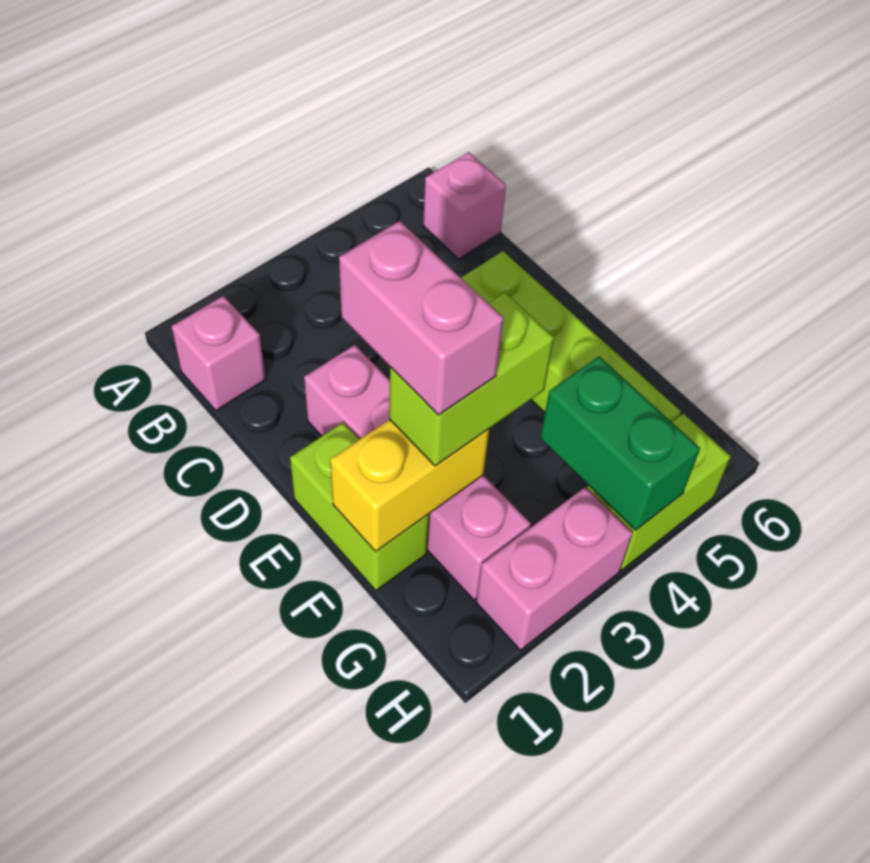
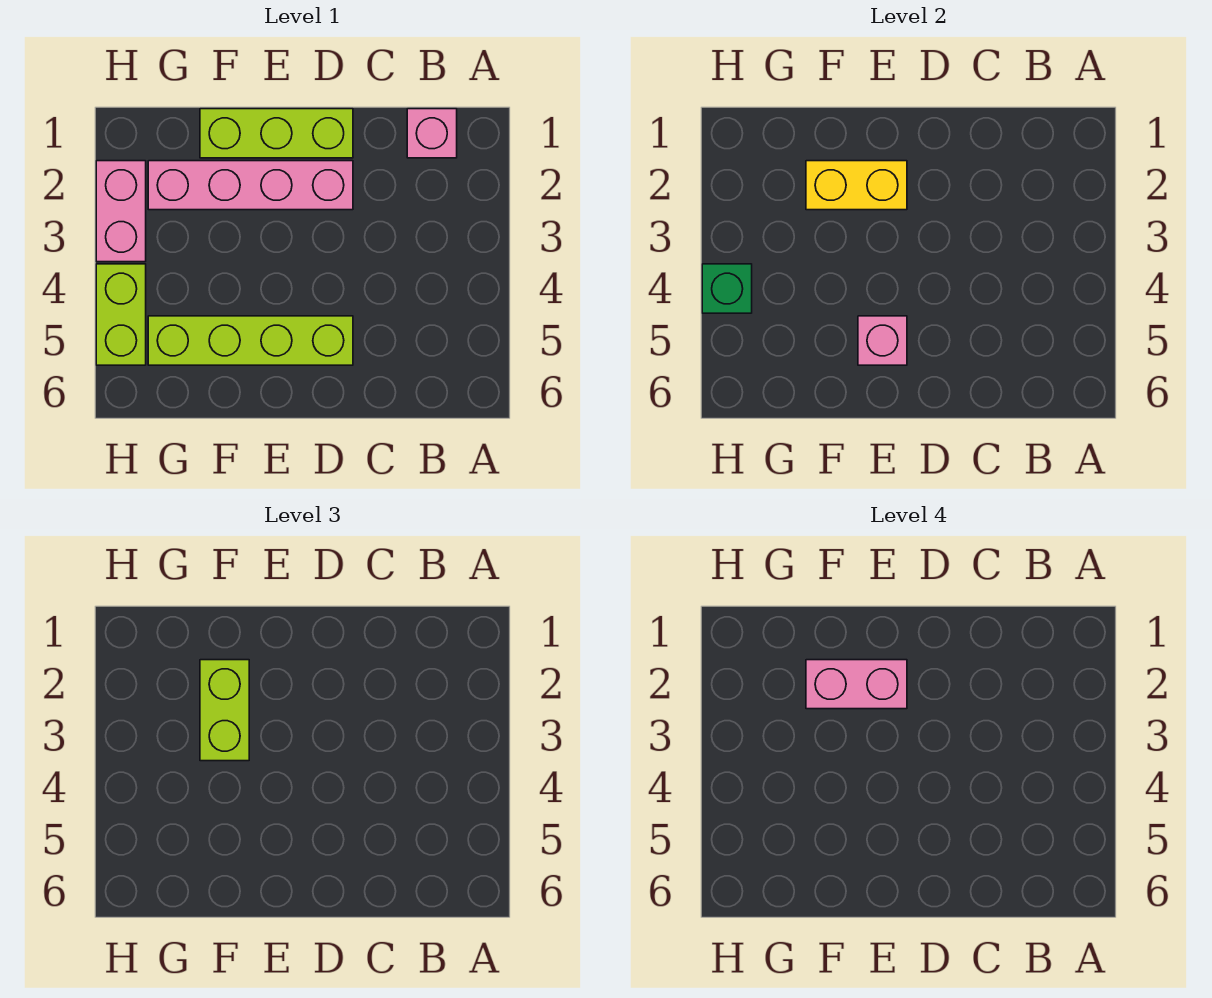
pink brick B6 level 1 -> pink brick E5 level 2
lime brick E1:F1 level 1 -> lime brick D1:F1 level 1
yellow brick F1:F2 level 2 -> yellow brick E2:F2 level 2
green brick G4:H4 level 2 -> green brick H4 level 2

